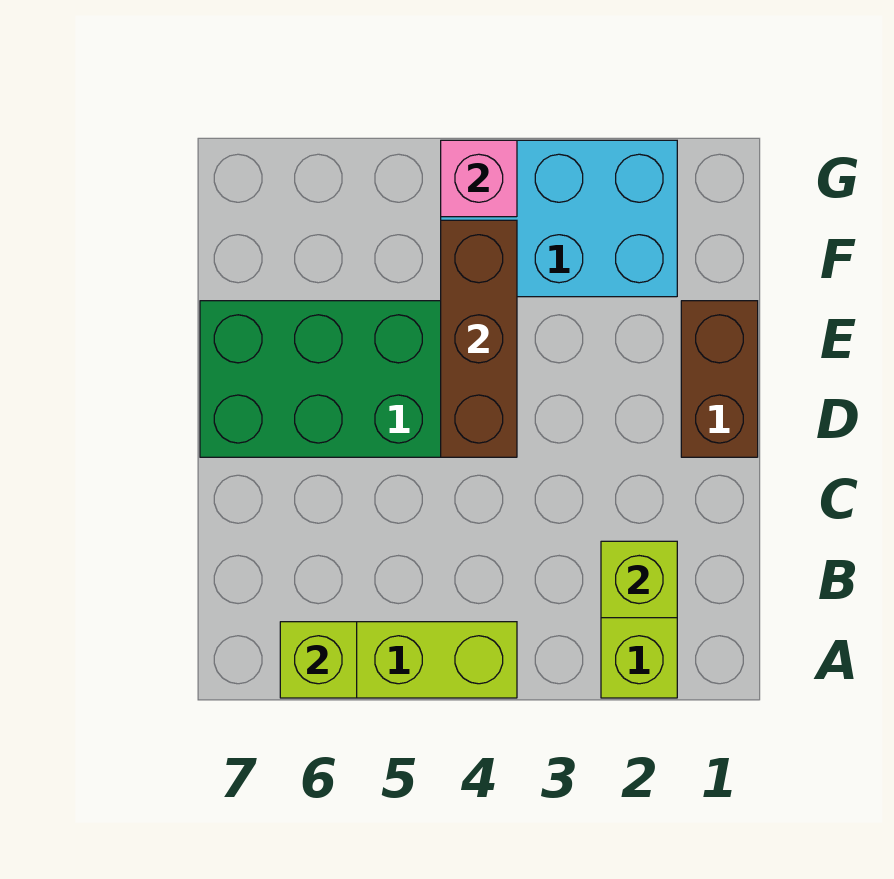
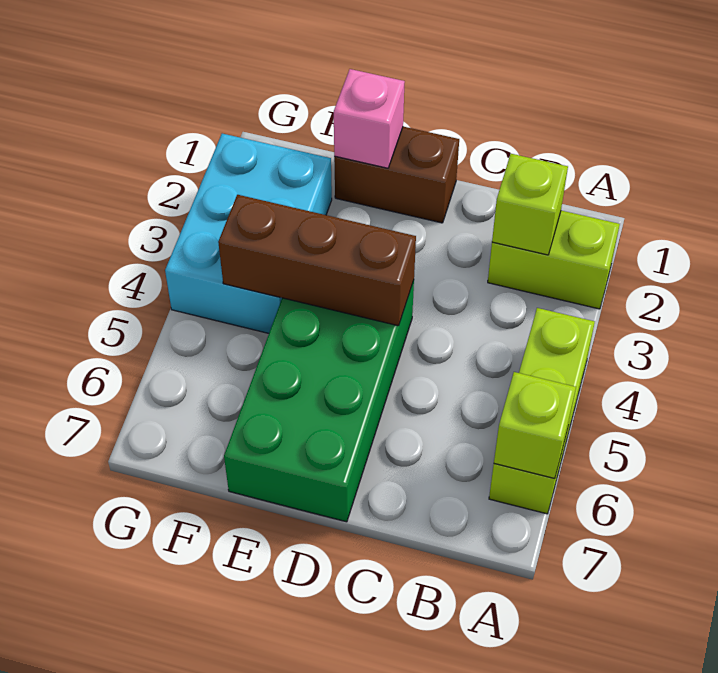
pink brick G4 level 2 -> pink brick E1 level 2

